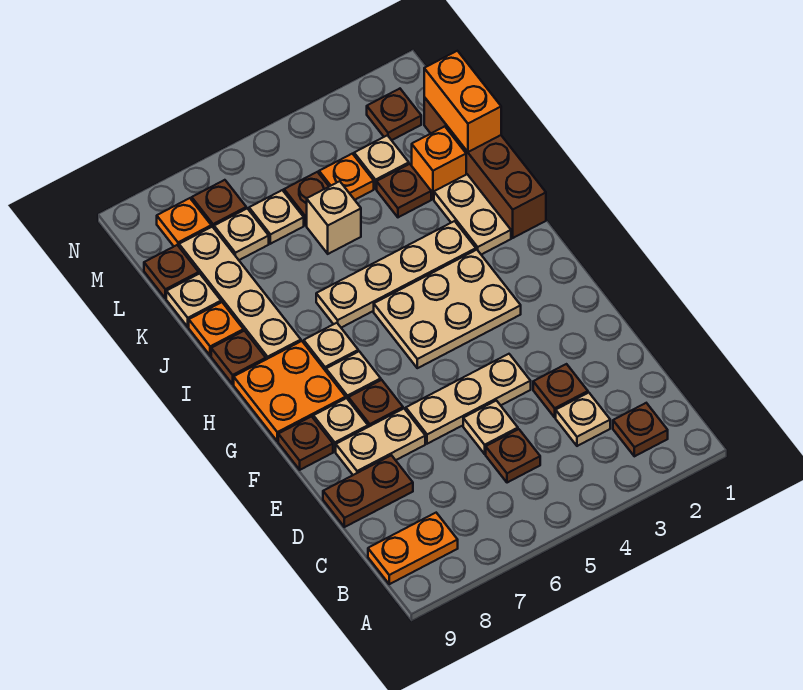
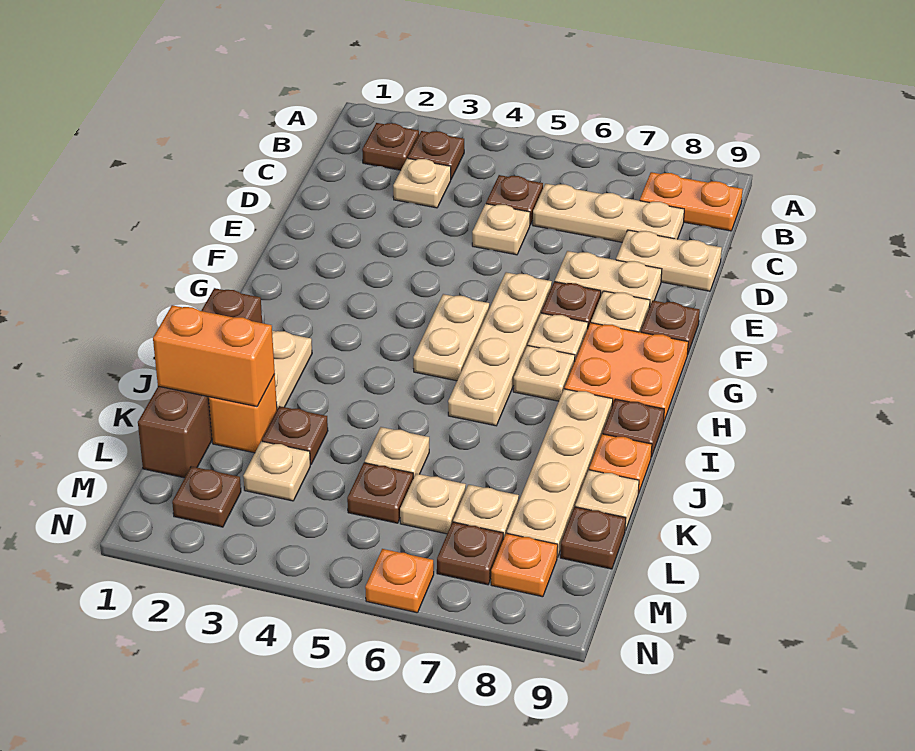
brown plate D3 level 1 -> brown plate B3 level 1
brown plate D8:D9 level 1 -> tan plate D8:D9 level 1
tan plate E4:E6 level 1 -> tan plate C6:C8 level 1
tan plate G3:H5 level 1 -> tan plate G5:H5 level 1
tan plate I3:I6 level 1 -> tan plate F6:I6 level 1
orange brick K1:L1 level 2 -> orange brick K1:K2 level 2
tan brick K5 level 1 -> tan plate K5 level 1
orange plate L4 level 1 -> orange plate N6 level 1

